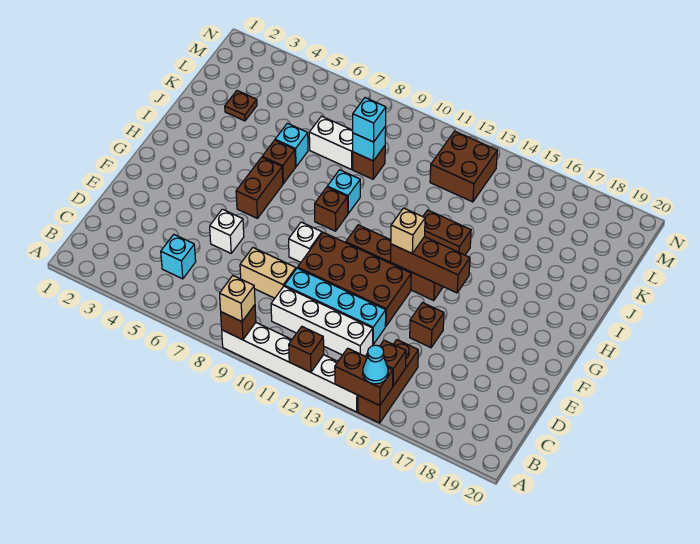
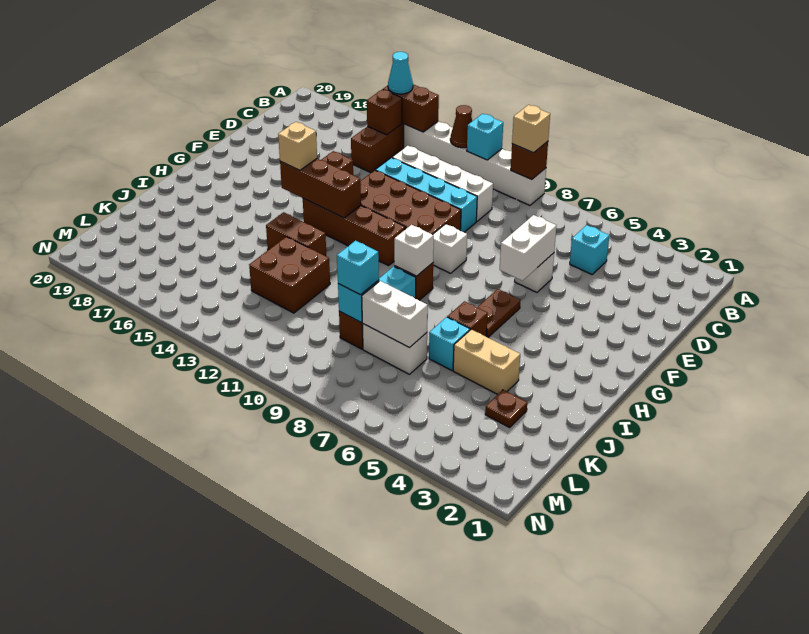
none -> cyan brick A11 level 2
brown brick A12 level 2 -> brown cone A12 level 2
tan brick D8:D9 level 1 -> tan brick J4:J5 level 1
none -> white brick E6:F6 level 2
brown brick G6:H6 level 1 -> brown plate G6:H6 level 1
tan brick G13 level 3 -> tan brick G15 level 3
none -> white brick H9 level 2
none -> white brick K7:K8 level 2
brown brick L12:M13 level 1 -> brown brick J12:K13 level 1

